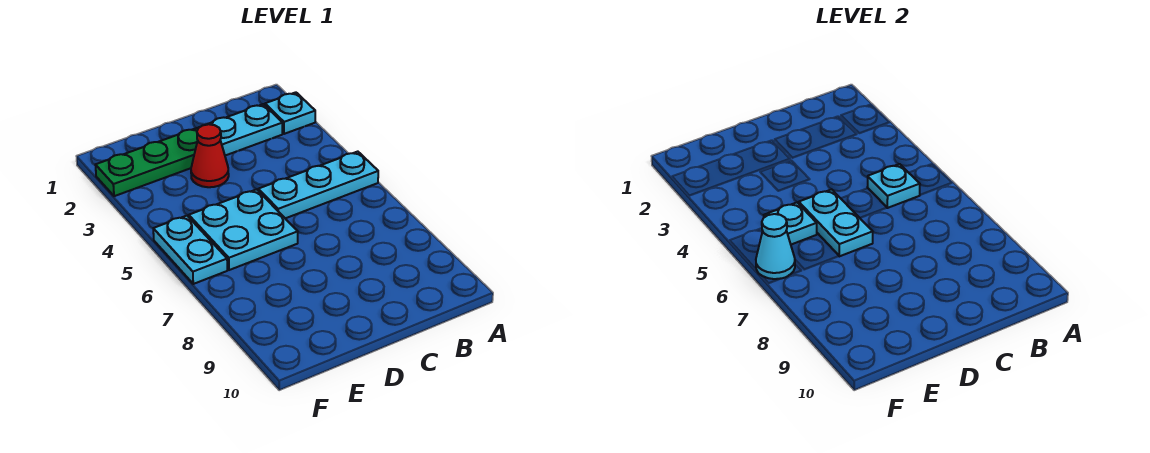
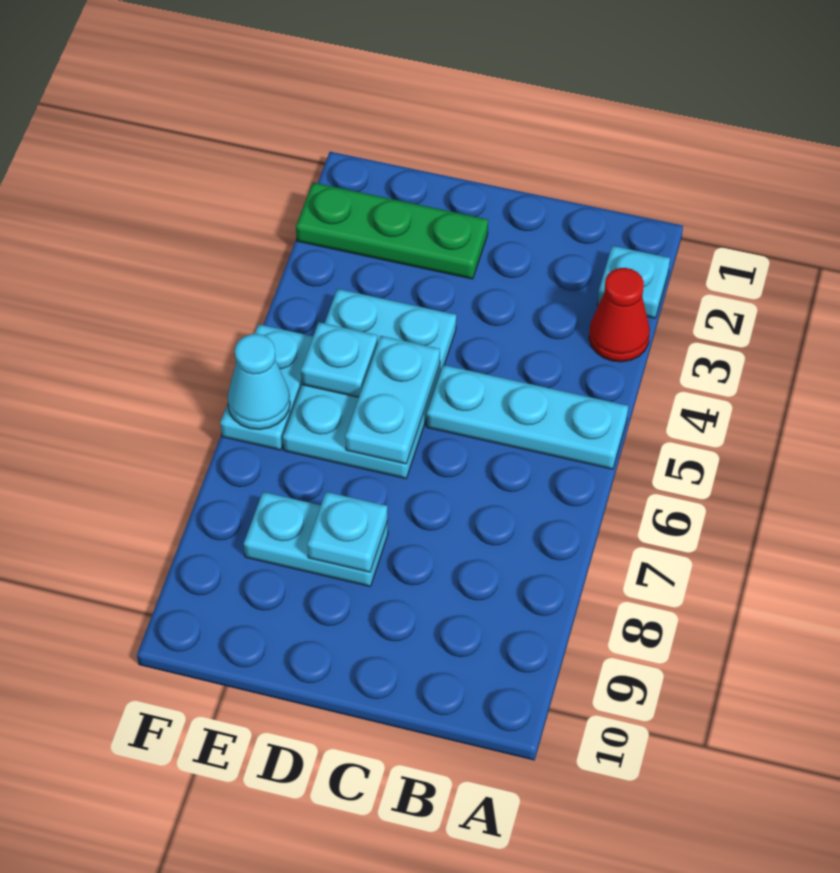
cyan plate B2:C2 level 1 -> cyan plate D8:E8 level 1
cyan plate B5 level 2 -> cyan plate D8 level 2
red cone D3 level 1 -> red cone A3 level 1
cyan plate D5:E6 level 1 -> cyan plate D4:E6 level 1

